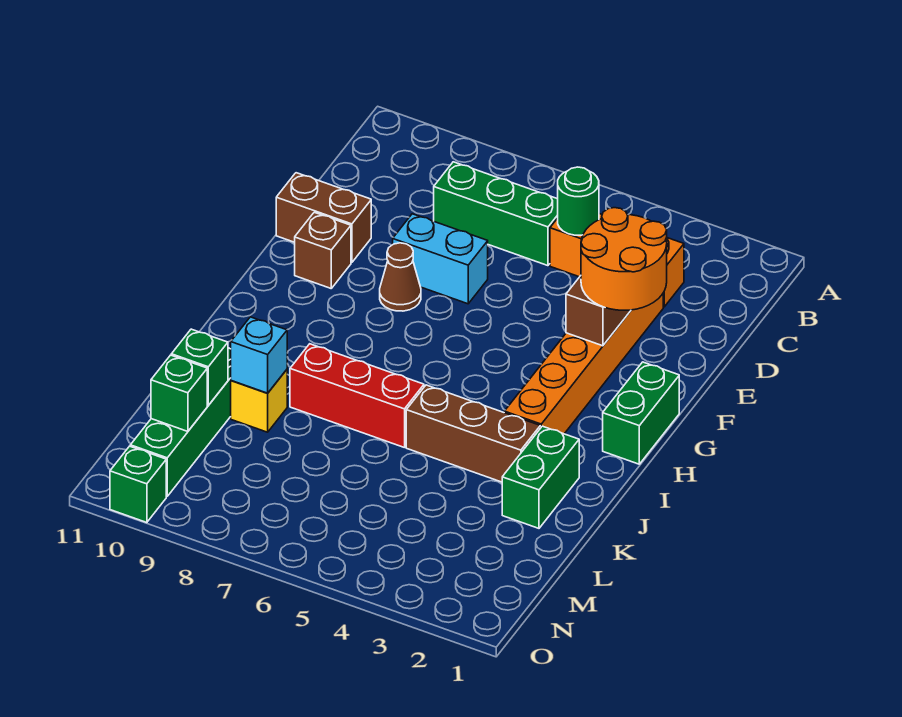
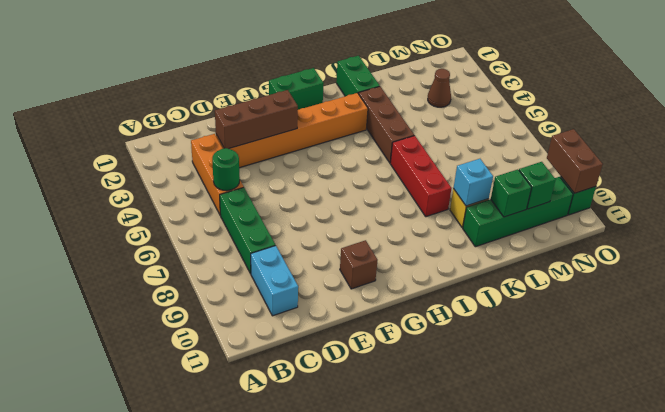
orange round brick E2:F3 level 3 -> none
cyan brick E7:E8 level 1 -> cyan brick C9:C10 level 1
brown brick E10:E11 level 1 -> brown brick O9:O10 level 2
brown cone F8 level 1 -> brown cone M3 level 1
green brick J2:K2 level 1 -> green brick J1:J2 level 1

